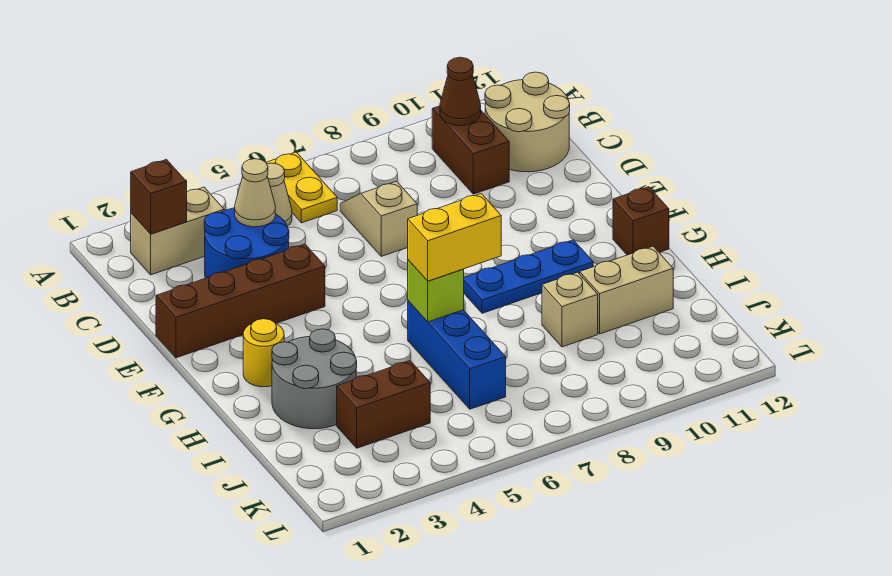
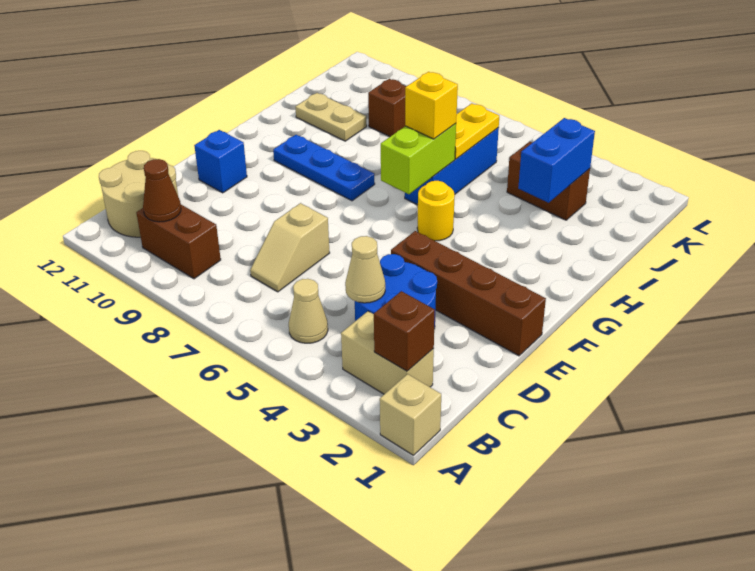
yellow plate A6:B6 level 1 -> yellow plate I6:J6 level 2
brown brick B10:C10 level 1 -> brown brick B9:B10 level 1
none -> blue brick E11 level 1
yellow round brick G2 level 1 -> yellow round brick G5 level 1
brown brick G12 level 1 -> brown brick J9 level 1
grey round brick H2:I3 level 1 -> none
lime brick H6 level 2 -> lime brick G6:H6 level 2
yellow brick H6:H7 level 3 -> yellow brick H6 level 3
none -> blue brick I3:J3 level 2
tan brick I9 level 1 -> tan brick A1 level 1
tan brick I10:I11 level 1 -> tan plate I10:I11 level 1

